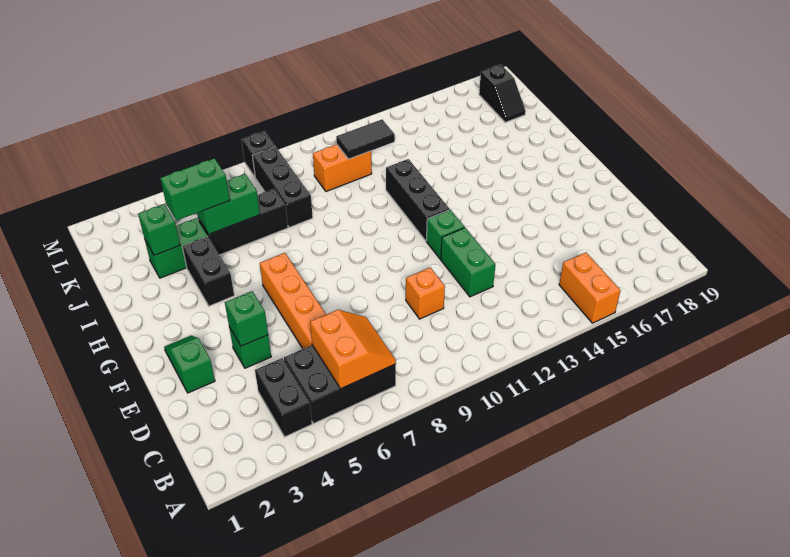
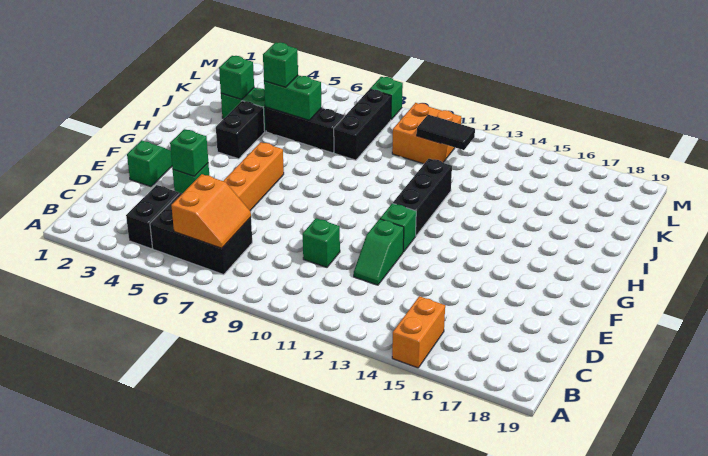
orange brick D10 level 1 -> green brick D10 level 1
green brick D12:E12 level 1 -> green slope D12:E12 level 1 top E
green brick J4:J5 level 3 -> green brick J5 level 3
orange brick K10:K11 level 1 -> orange brick K10:L11 level 1
black slope K18:L18 level 1 top L -> none
black brick M8 level 1 -> green brick M8 level 1

